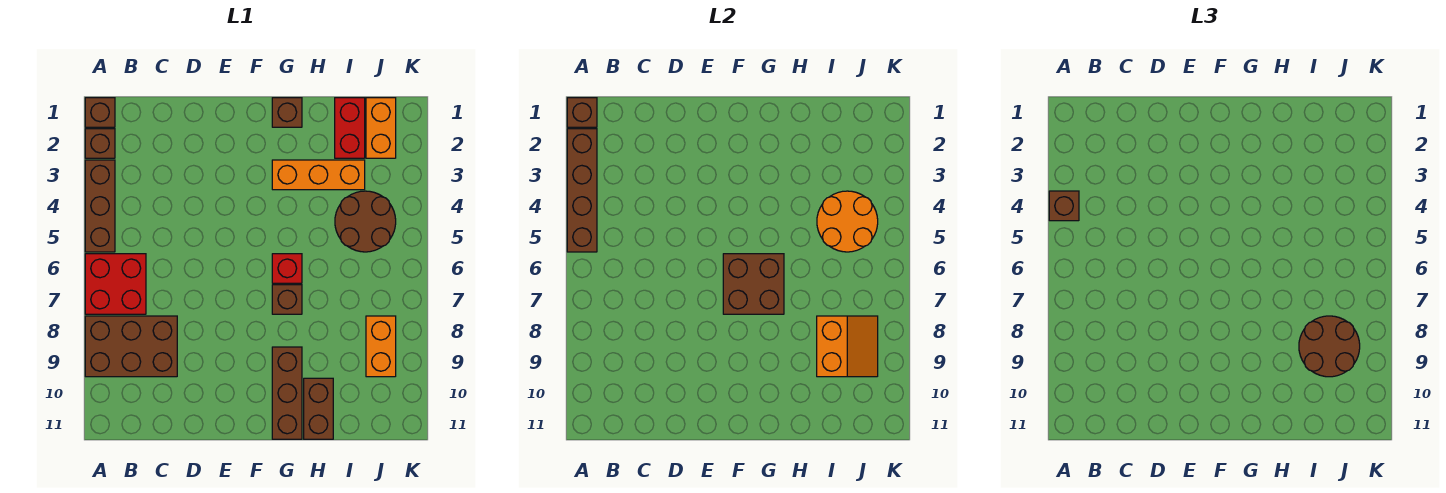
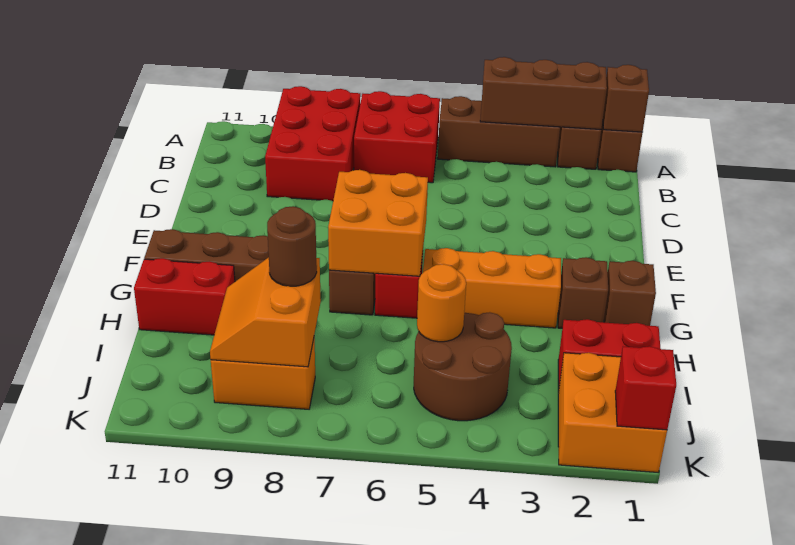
brown brick A2:A5 level 2 -> brown brick A2:A4 level 2
brown brick A4 level 3 -> brown brick G2 level 1
brown brick A8:C9 level 1 -> red brick A8:C9 level 1
brown brick F6:G7 level 2 -> orange brick F6:G7 level 2
orange brick G3:I3 level 1 -> orange brick G3:G5 level 1
brown brick H10:H11 level 1 -> red brick H10:H11 level 1
orange round brick I4:J5 level 2 -> orange round brick I5 level 2
orange slope I8:J9 level 2 top I -> orange slope I8:J9 level 2 top 8
brown round brick I8:J9 level 3 -> brown round brick I8 level 3
orange brick J1:J2 level 1 -> orange brick J1:K2 level 1
none -> red brick K1 level 2

